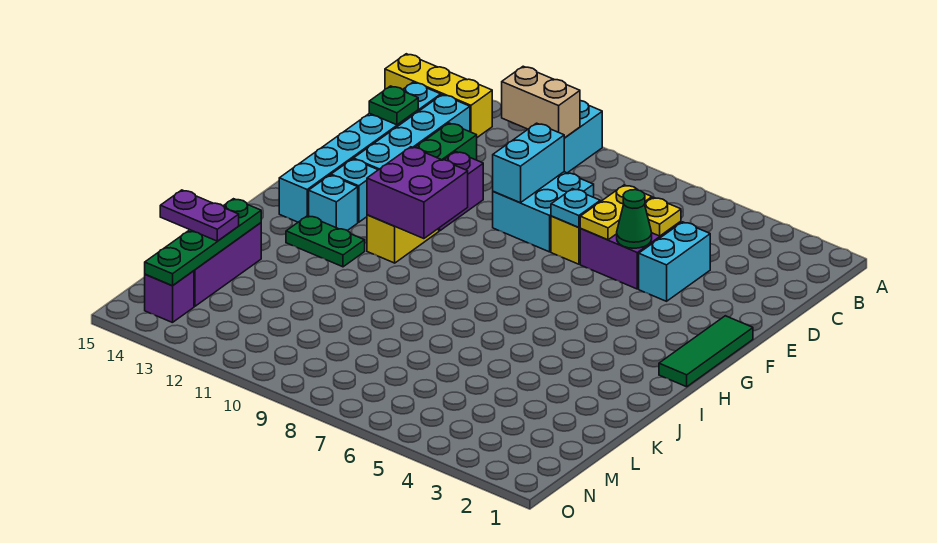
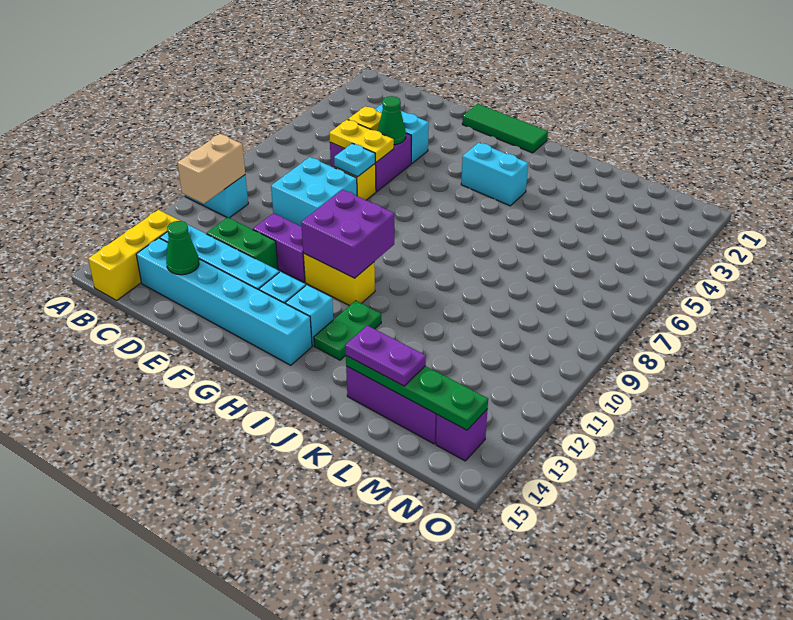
cyan brick D9:E9 level 2 -> cyan brick H4:I4 level 1
green plate D14 level 2 -> green cone D14 level 2
purple plate L14:L15 level 3 -> purple plate K14:L14 level 3

